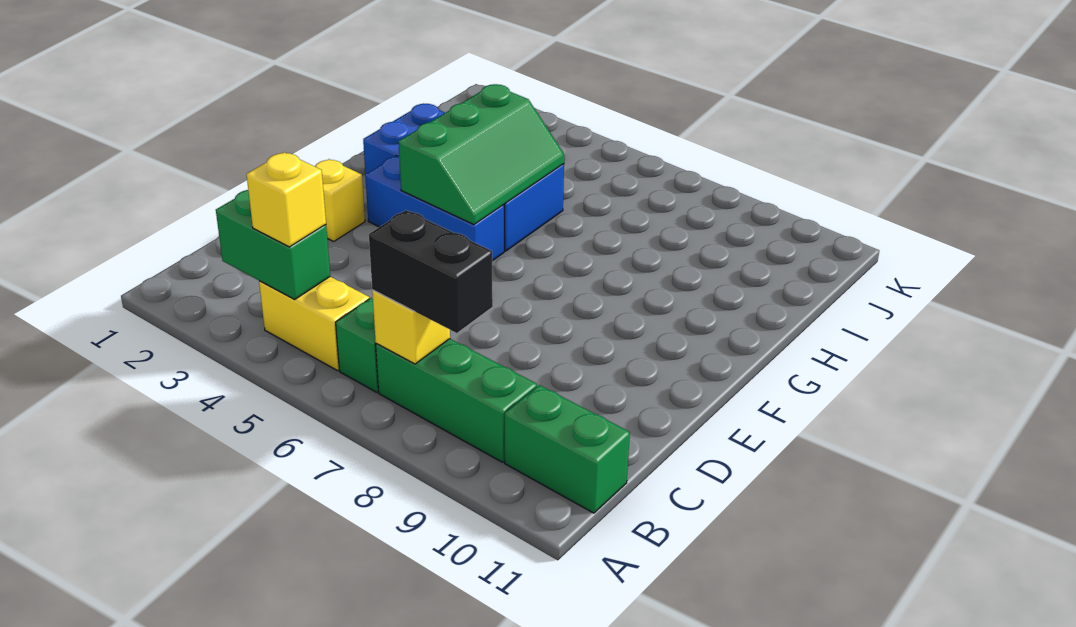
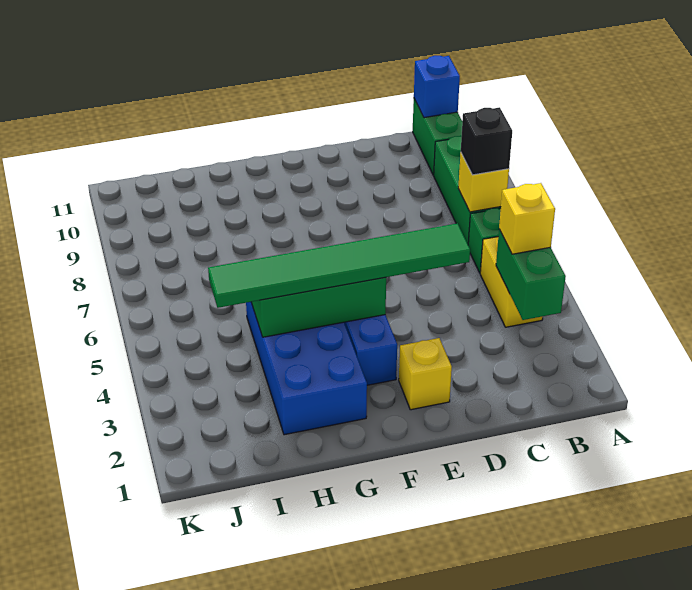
black brick B7:B8 level 3 -> black brick B7 level 3
none -> blue brick B11 level 2
none -> green tile D4:I4 level 3

